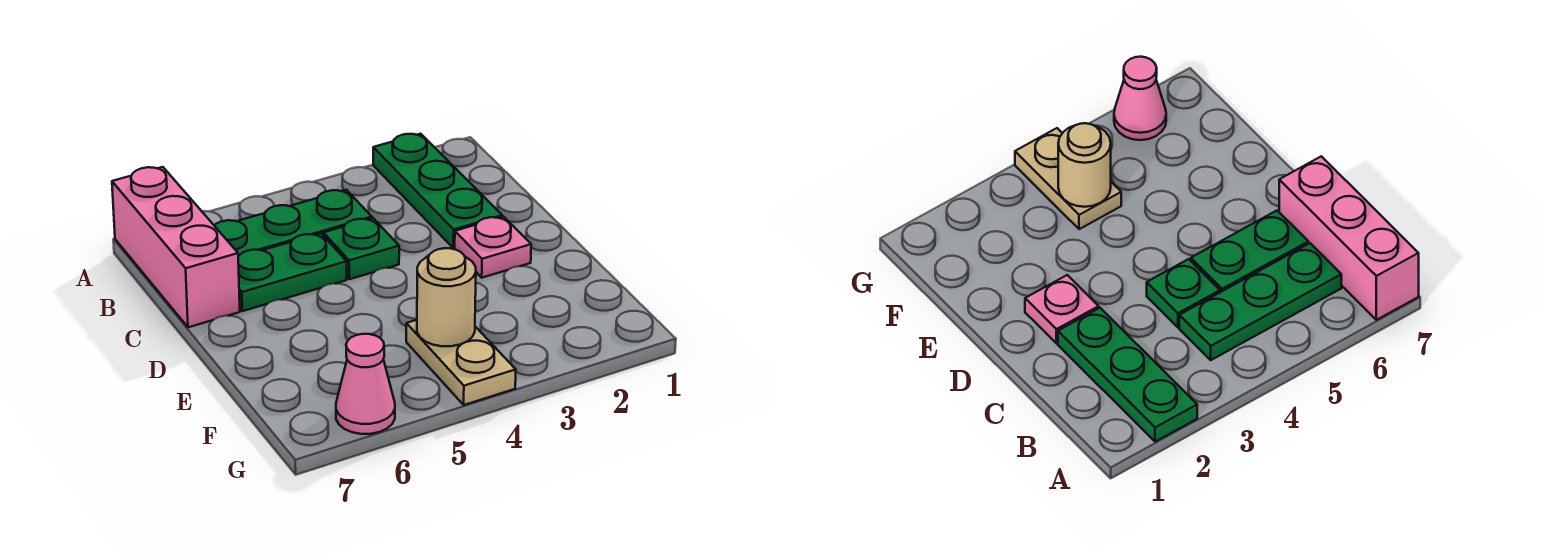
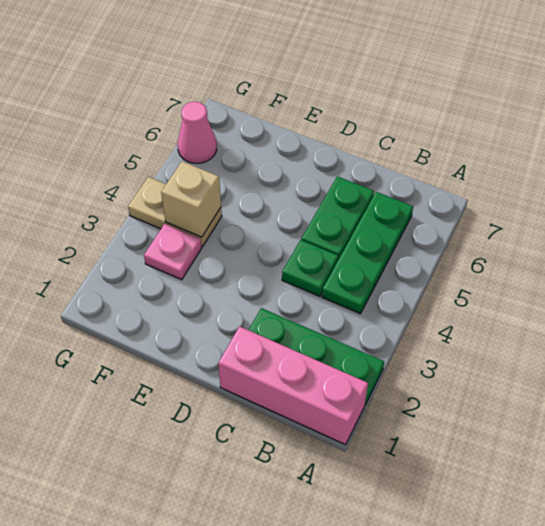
pink brick A7:C7 level 1 -> pink brick A1:C1 level 1
pink plate D2 level 1 -> pink plate F3 level 1
tan round brick F4 level 2 -> tan brick F4 level 2

